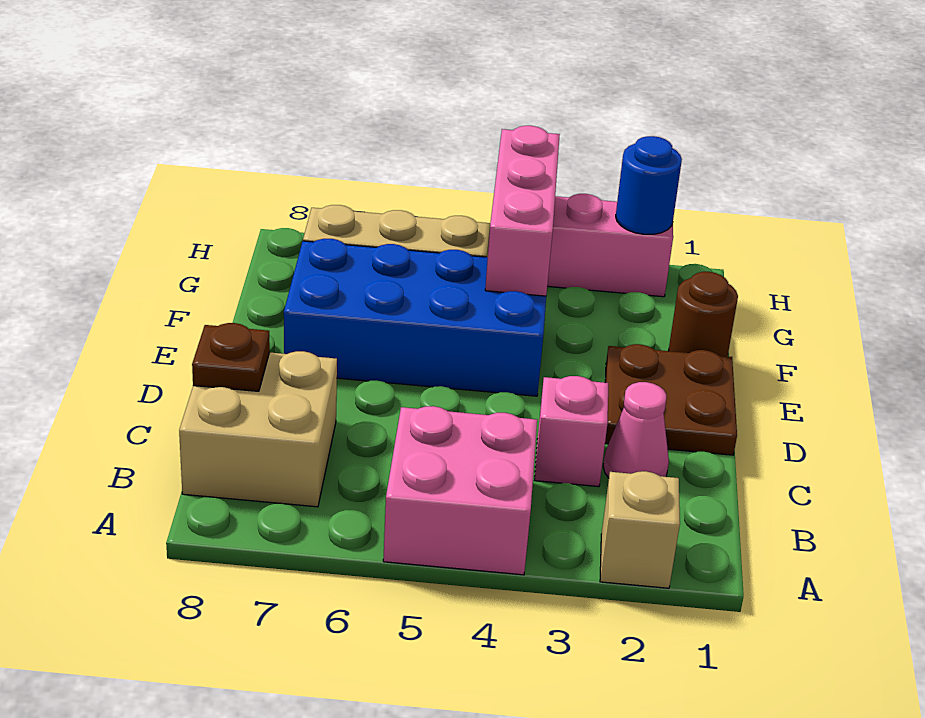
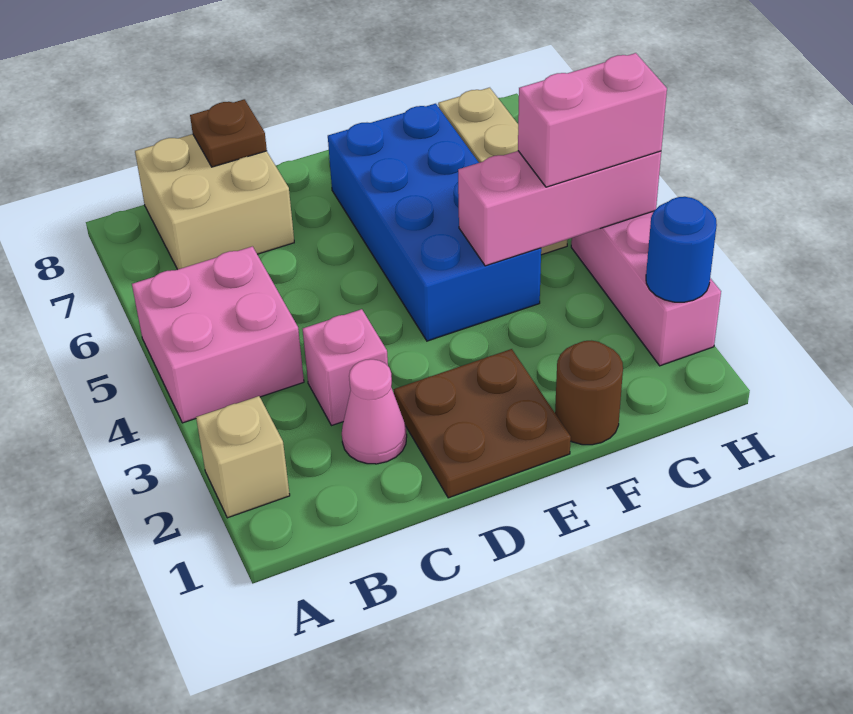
none -> pink brick G4:H4 level 3

